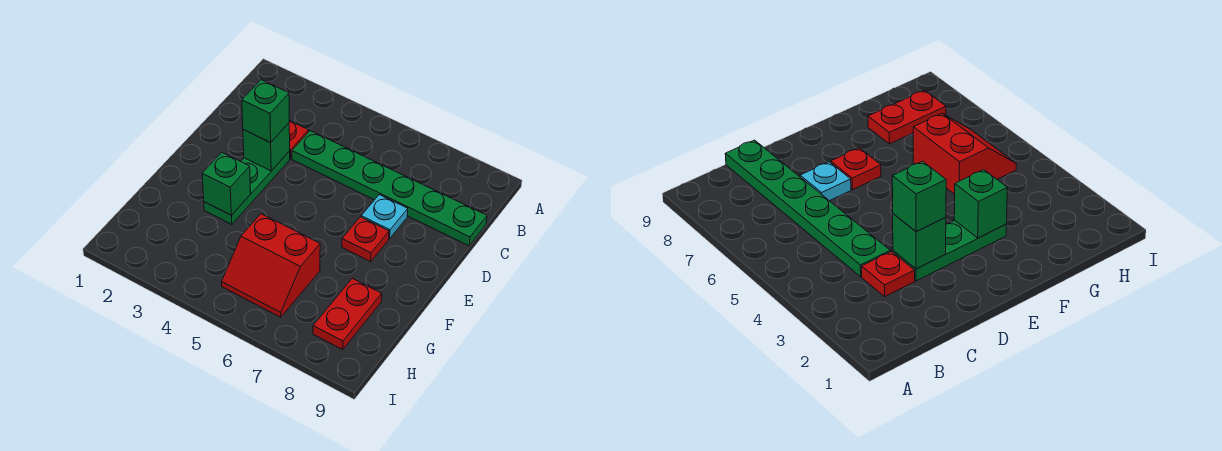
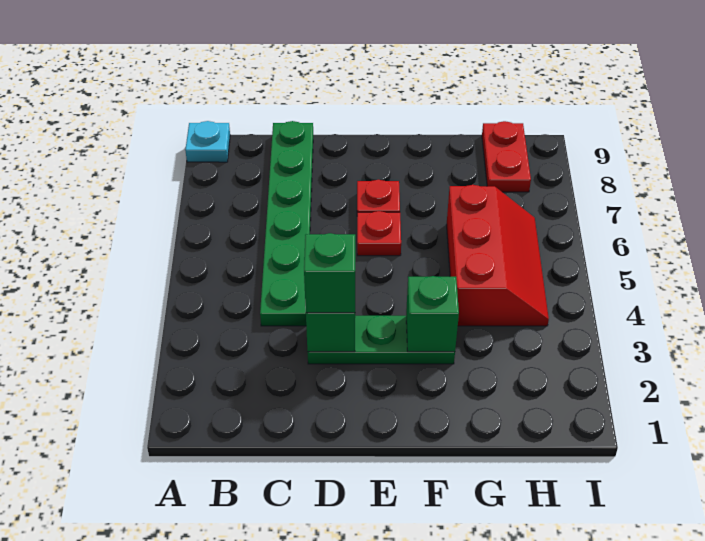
red plate C3 level 1 -> red plate E6 level 1
cyan plate D7 level 1 -> cyan plate A9 level 1
red slope G5:H6 level 1 top G -> red slope G4:H6 level 1 top G
red plate G8:H8 level 1 -> red plate H8:H9 level 1

